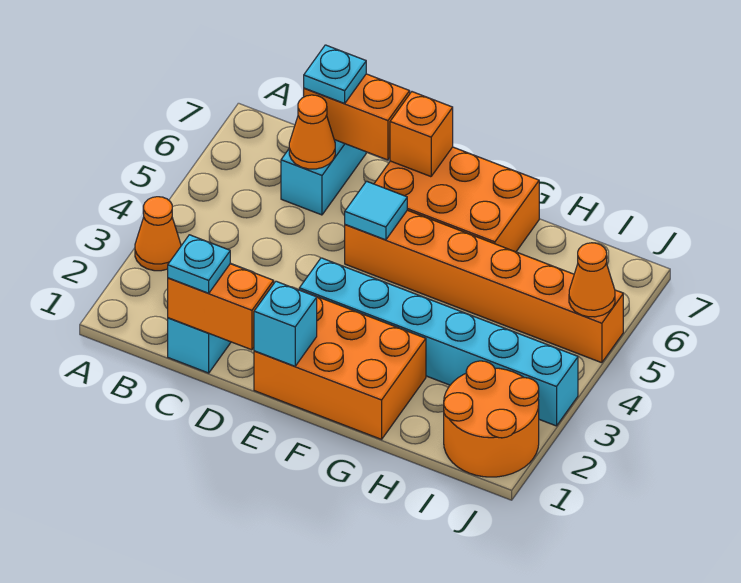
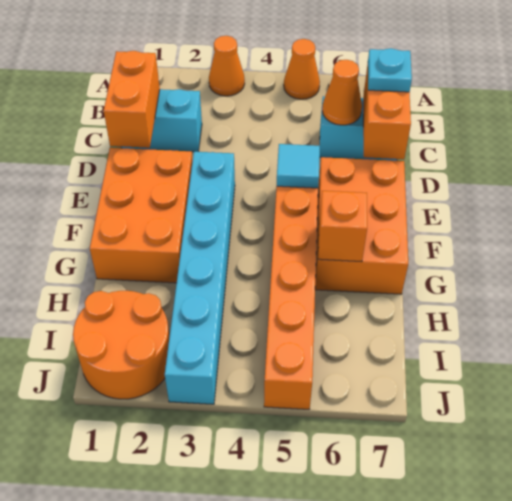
cyan plate C1 level 3 -> none
cyan brick E1 level 2 -> none
orange brick E7 level 2 -> orange brick G6 level 2
orange cone J5 level 2 -> orange cone A5 level 1

